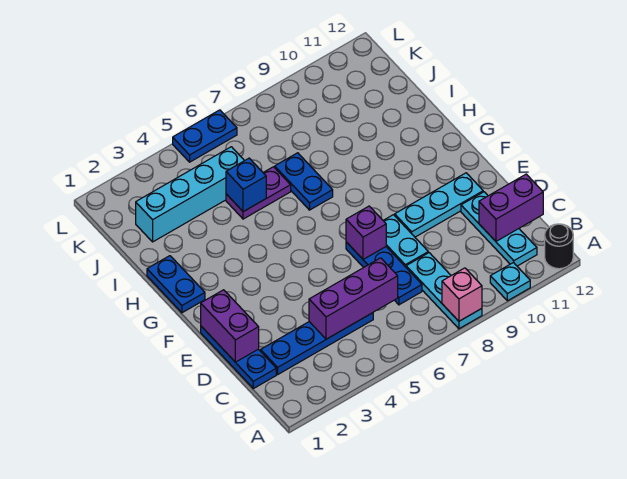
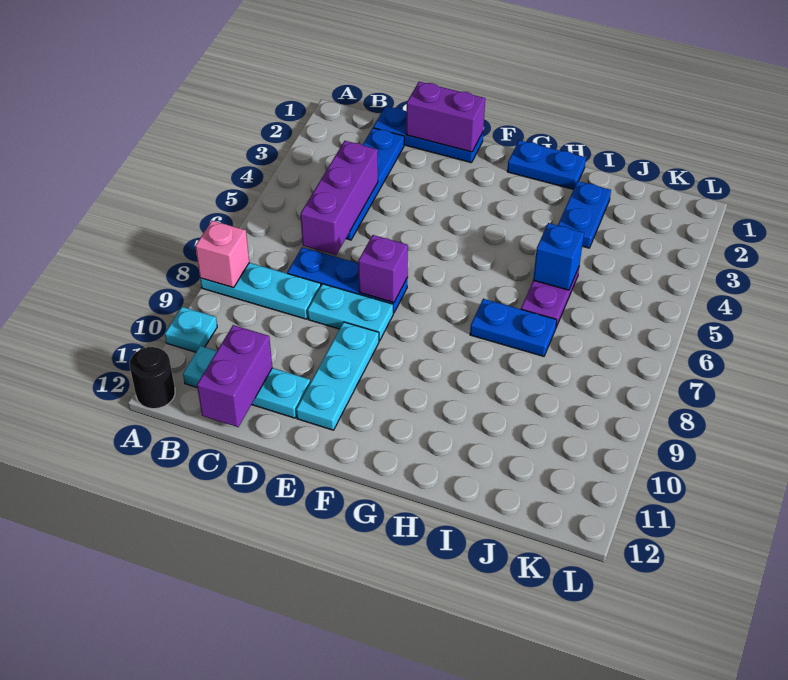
cyan brick J2:J5 level 1 -> none
blue plate L5:L6 level 1 -> blue plate I2:I3 level 1

